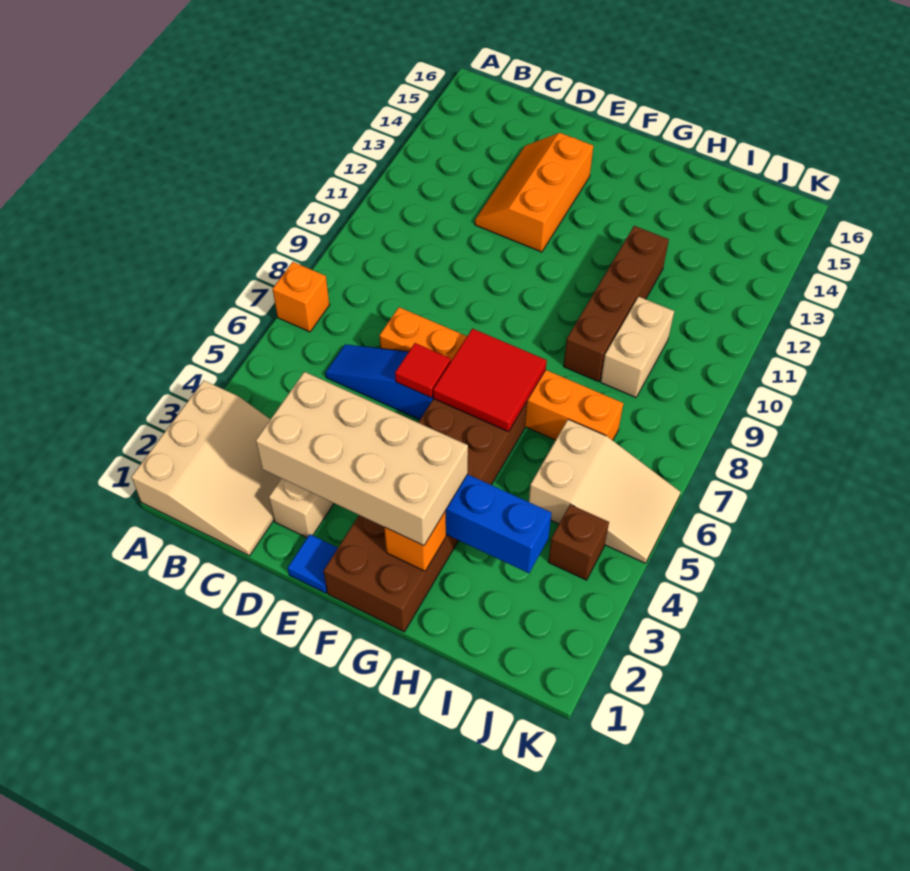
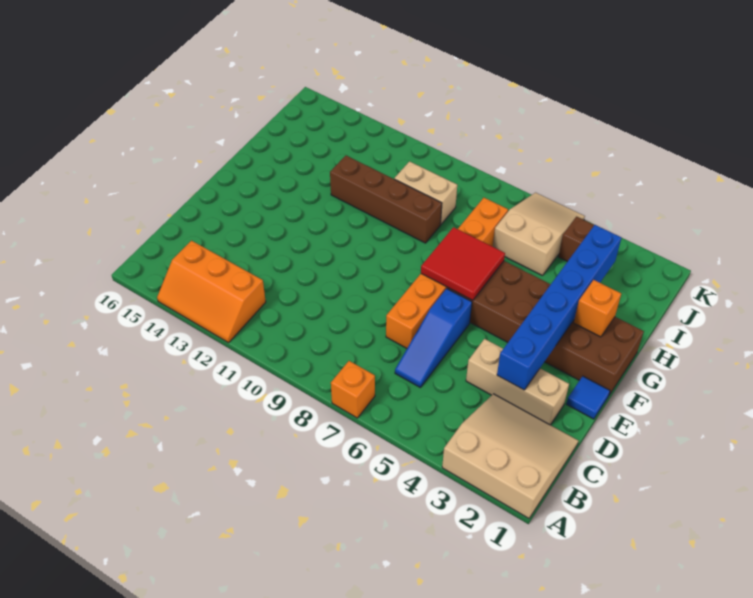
tan brick D2:G3 level 3 -> none
orange slope D12:E14 level 1 top E -> orange slope A12:B14 level 1 top B
red tile E6 level 2 -> none

